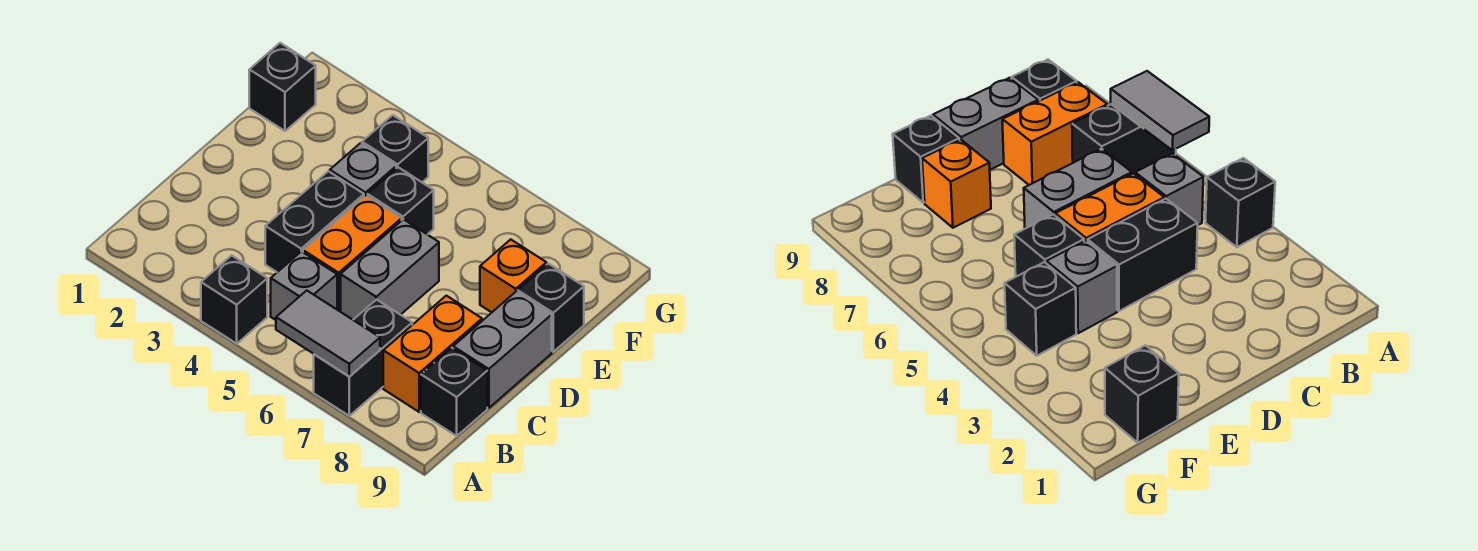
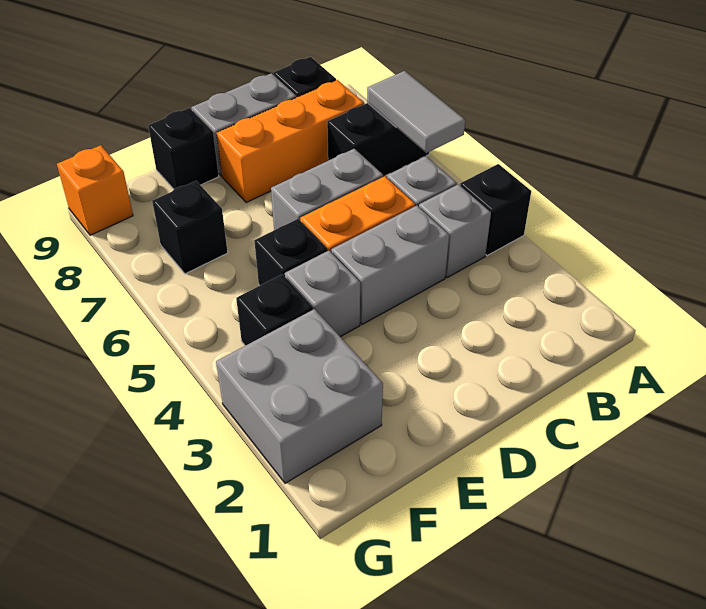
none -> grey brick B4 level 1
orange brick B8:C8 level 1 -> orange brick B8:D8 level 1
black brick C4:D4 level 1 -> grey brick C4:D4 level 1
orange brick E8 level 1 -> orange brick G9 level 1
black brick F1 level 1 -> black brick F7 level 1
none -> grey brick F2:G3 level 1

